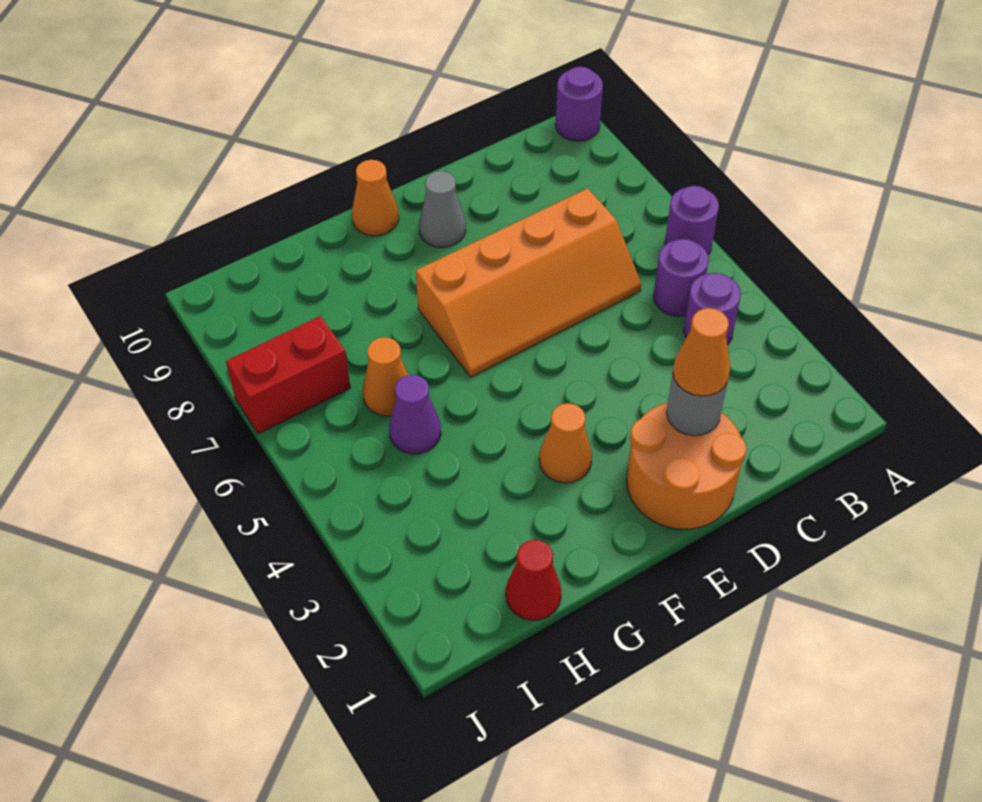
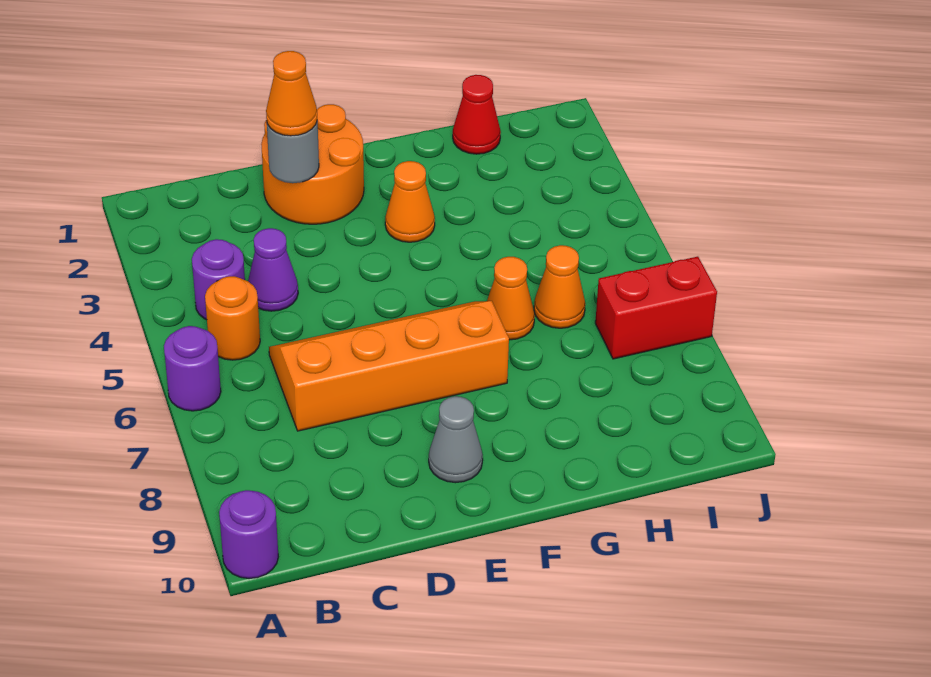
purple round brick B5 level 1 -> orange round brick B5 level 1
orange cone F10 level 1 -> orange cone G6 level 1
purple cone H5 level 1 -> purple cone C4 level 1

